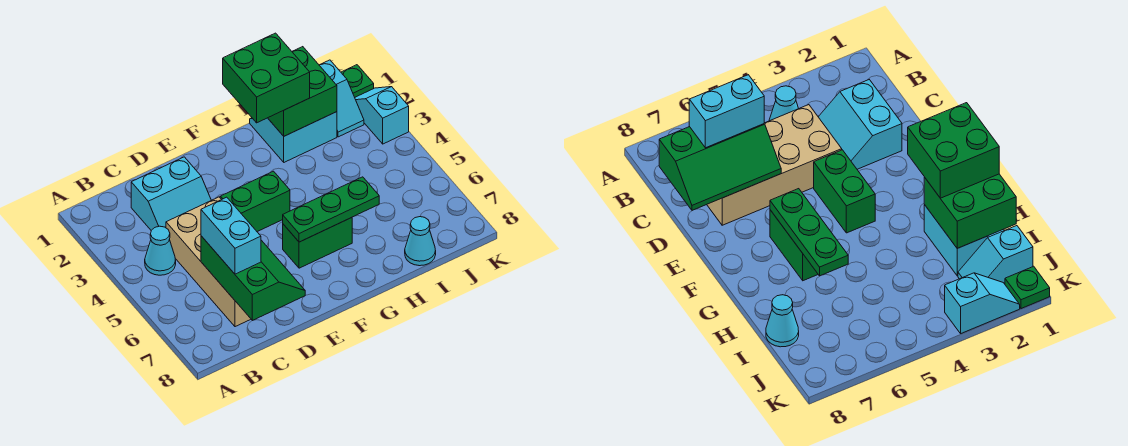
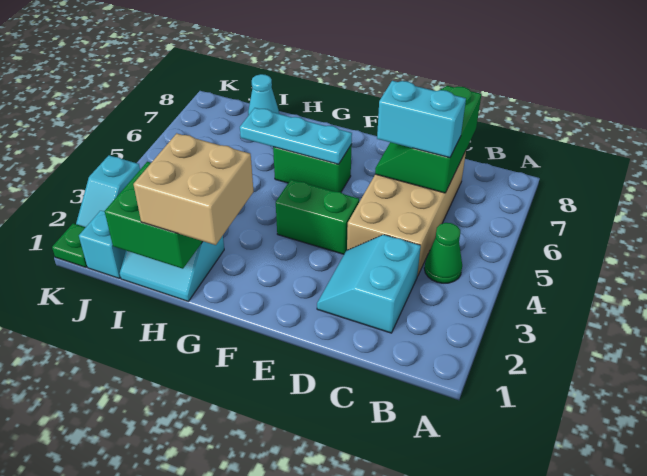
cyan cone B4 level 1 -> green cone B4 level 1
cyan slope C2:D3 level 1 top 2 -> cyan slope C2:D3 level 1 top C
cyan brick C6:C7 level 3 -> cyan brick C6:D6 level 3
green plate F6:H6 level 2 -> cyan plate F6:H6 level 2
green brick G1:H2 level 3 -> tan brick G1:H2 level 3

